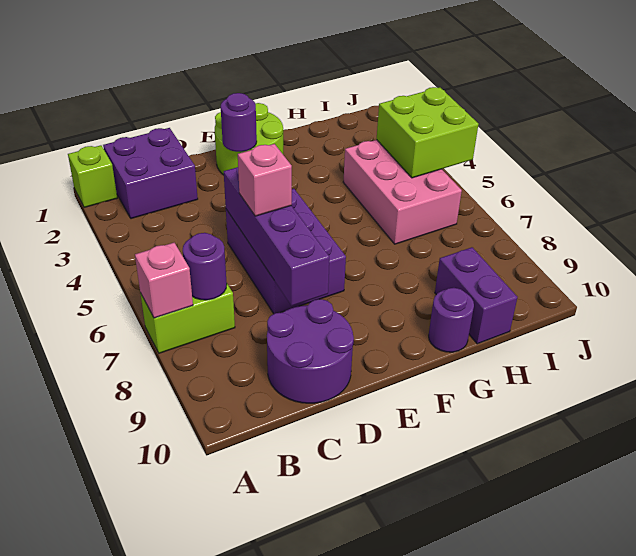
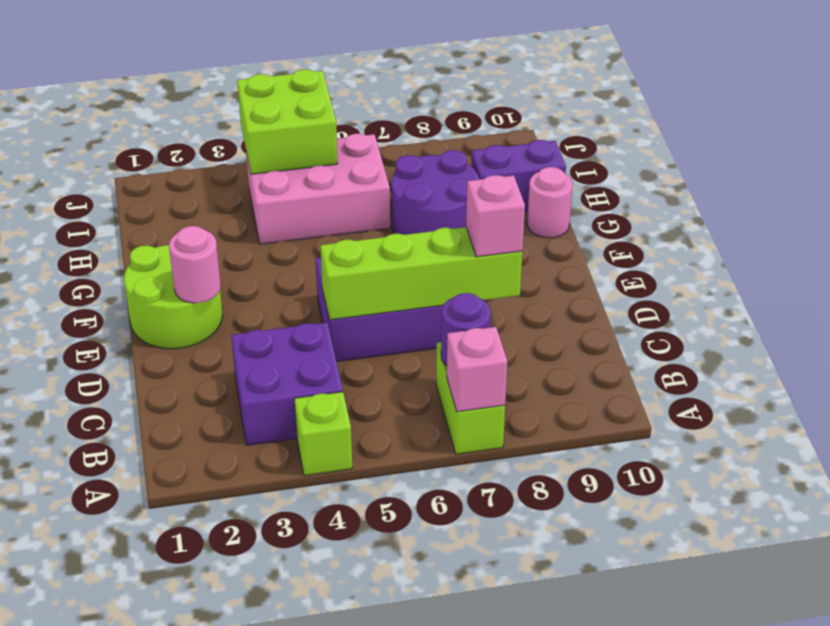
lime brick A1 level 1 -> lime brick A4 level 1
purple brick B1:C2 level 1 -> purple brick B3:C4 level 1
purple round brick C9:D10 level 1 -> purple round brick G7:H8 level 1
purple brick D5:D8 level 2 -> lime brick D5:D8 level 2
pink brick D6 level 3 -> pink brick D8 level 3
purple round brick E2 level 2 -> pink round brick E2 level 2
purple round brick G10 level 1 -> pink round brick G10 level 1

